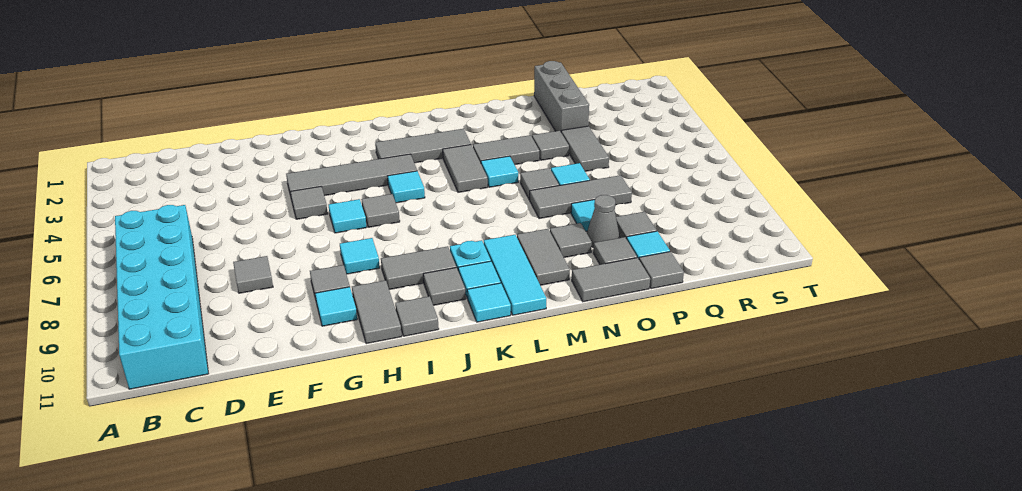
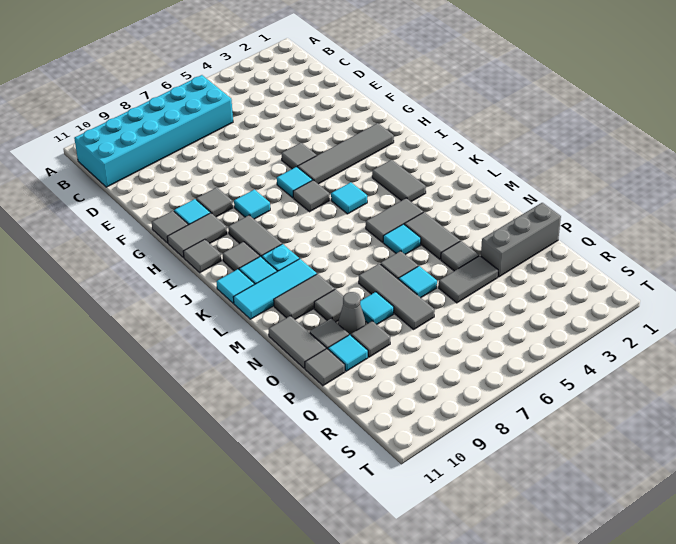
grey tile E8 level 1 -> grey tile G11 level 1
grey tile G4:J4 level 1 -> grey tile H2:H5 level 1
grey tile J3:L3 level 1 -> grey tile J3:K3 level 1

